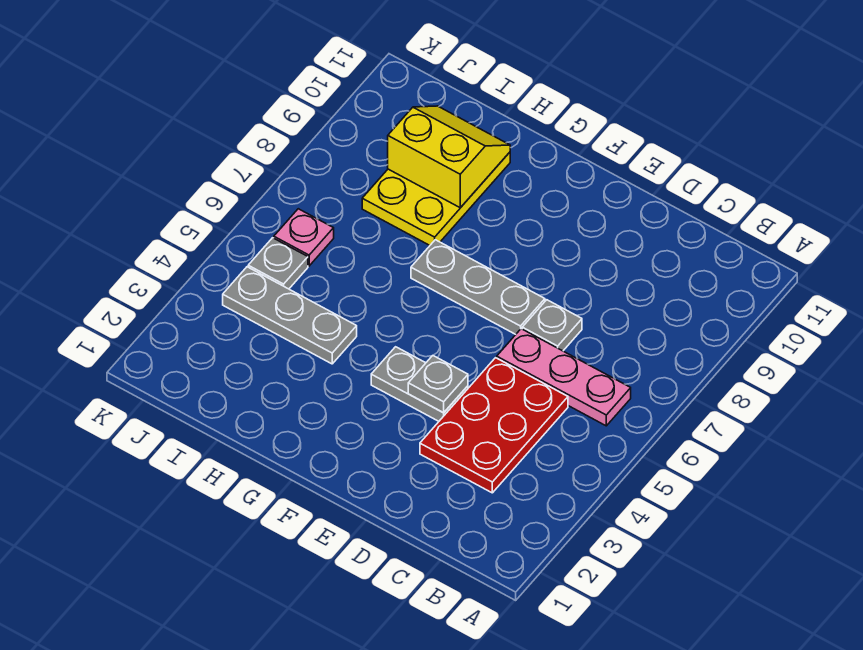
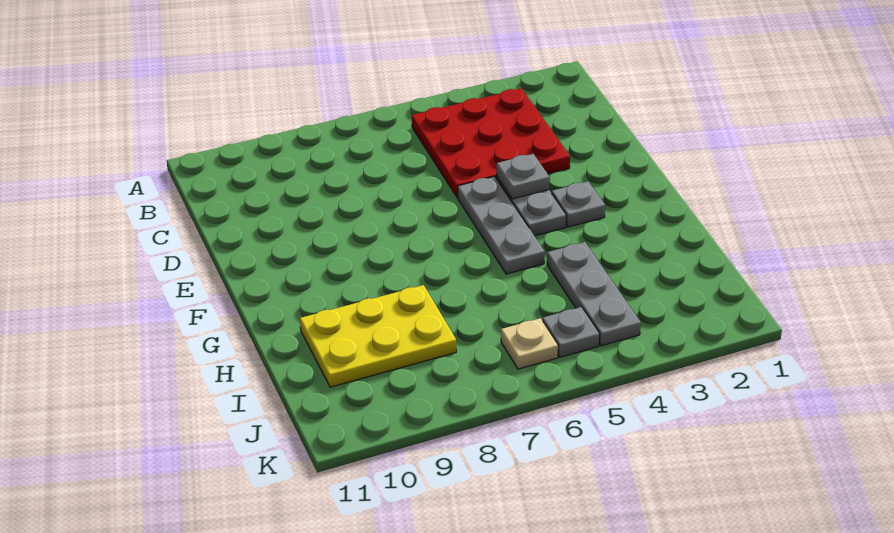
pink plate B6:D6 level 1 -> none
red plate C3:D5 level 1 -> red plate B3:D5 level 1
grey plate D7 level 1 -> grey plate F3 level 1
grey plate E7:G7 level 1 -> grey plate E5:G5 level 1
yellow slope H9:I10 level 2 top 9 -> none
pink plate J6 level 1 -> tan plate J6 level 1

